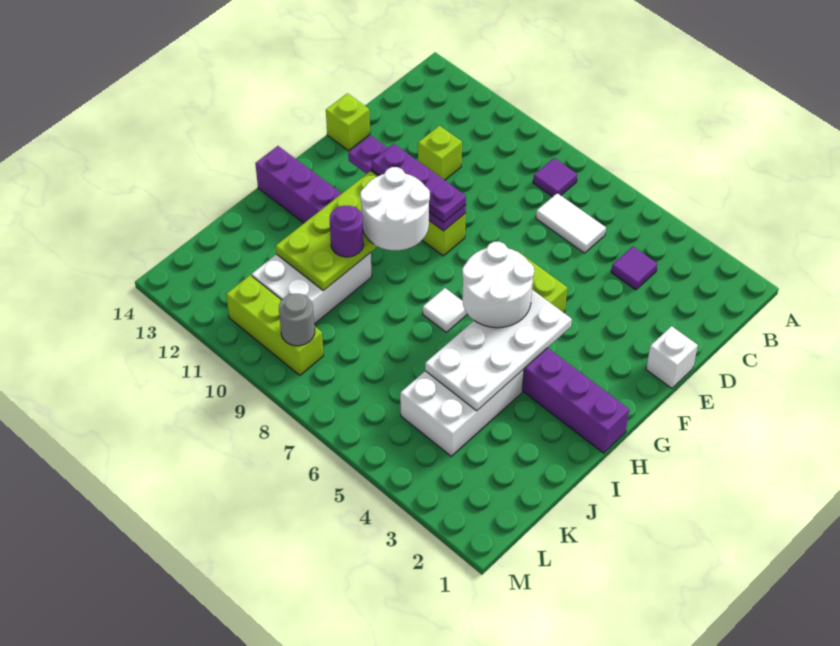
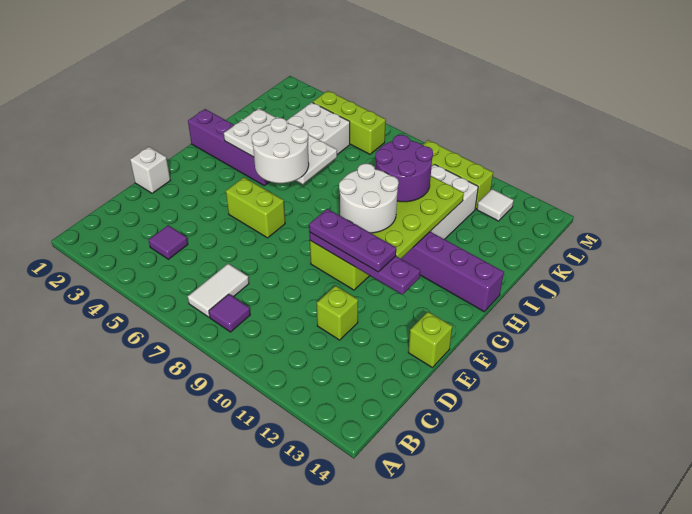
white tile C6:C7 level 1 -> white tile B7:C7 level 1
white plate G4:J5 level 2 -> white plate H3:I6 level 2
white tile H7 level 1 -> white tile L12 level 1
purple round brick I10 level 3 -> purple round brick I9:J10 level 3
none -> lime brick L4:L6 level 1
grey round brick L9 level 2 -> none

